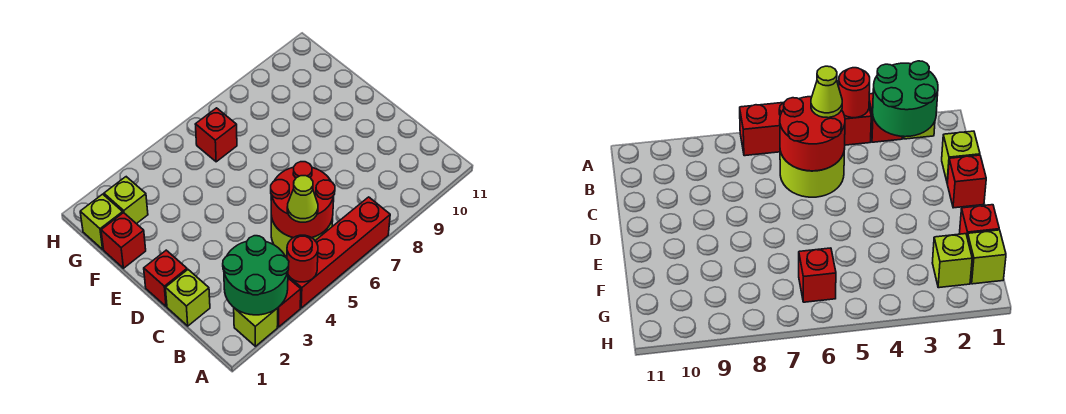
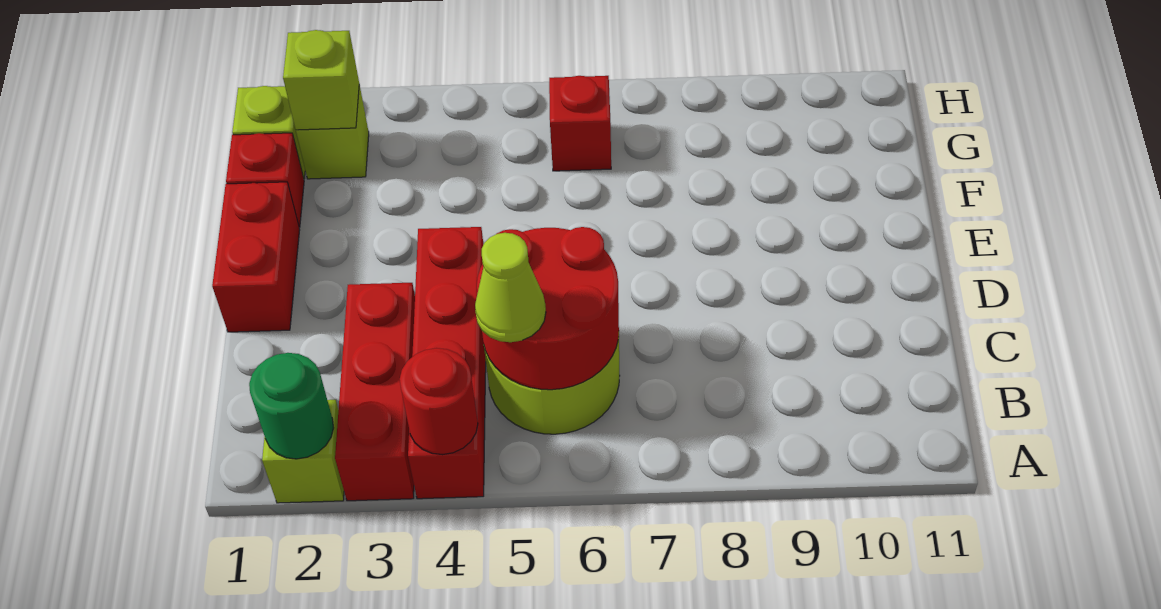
green round brick A2:B3 level 2 -> green round brick A2 level 2
red brick A3 level 1 -> red brick A3:C3 level 1
red brick A4:A7 level 1 -> red brick A4:D4 level 1
lime brick C1 level 1 -> lime brick G2 level 2
red brick D1 level 1 -> red brick D1:E1 level 1

